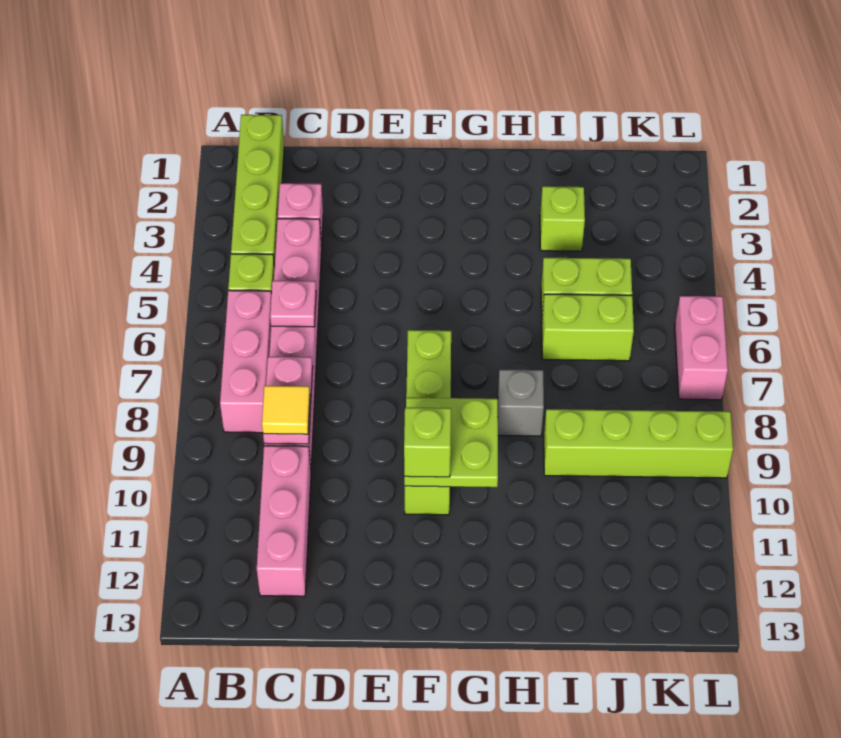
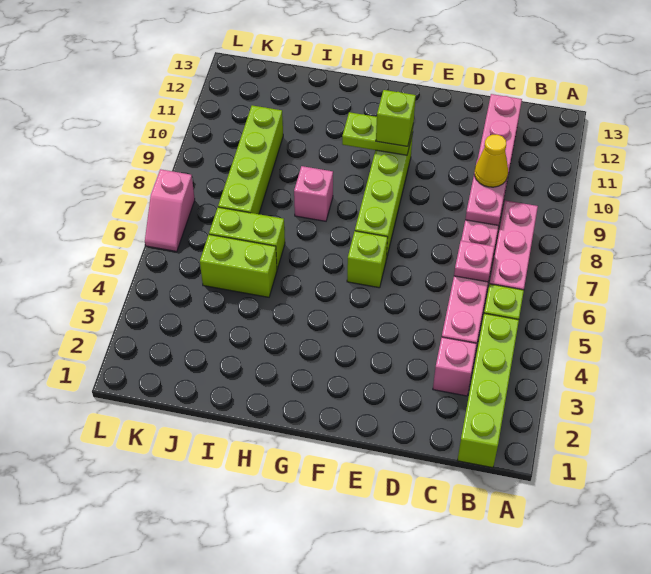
yellow tile C9 level 3 -> yellow cone C9 level 3
lime plate F9:G10 level 2 -> lime plate F10:G10 level 2
grey brick H8 level 1 -> pink brick H8 level 1
lime brick I3 level 1 -> lime brick F6 level 1
lime brick I9:L9 level 1 -> lime brick J7:J10 level 1
pink brick L6:L7 level 1 -> pink slope L6:L7 level 1 top 7

